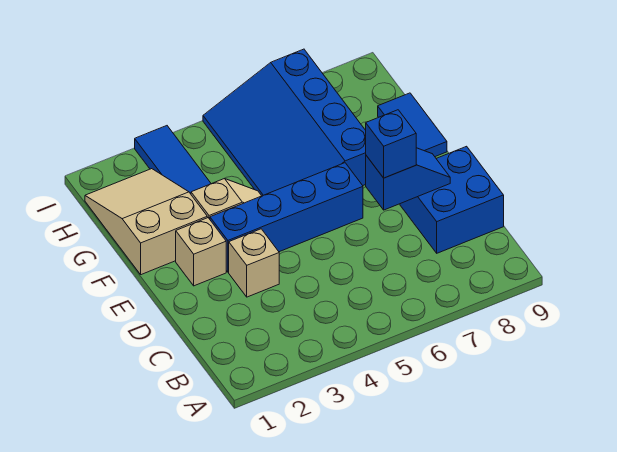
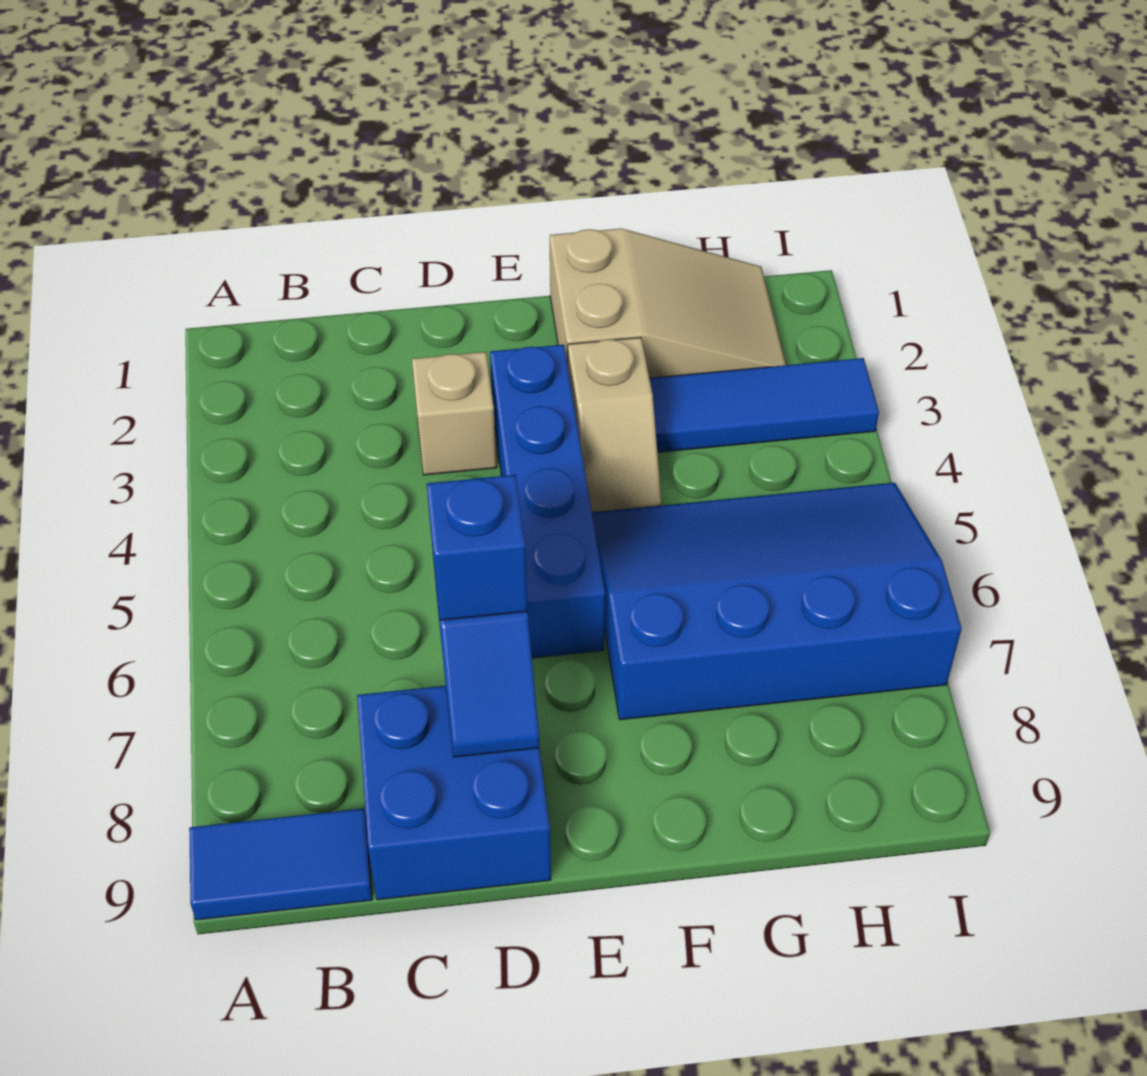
tan brick E2 level 1 -> none
blue tile F9:G9 level 1 -> blue tile A9:B9 level 1

